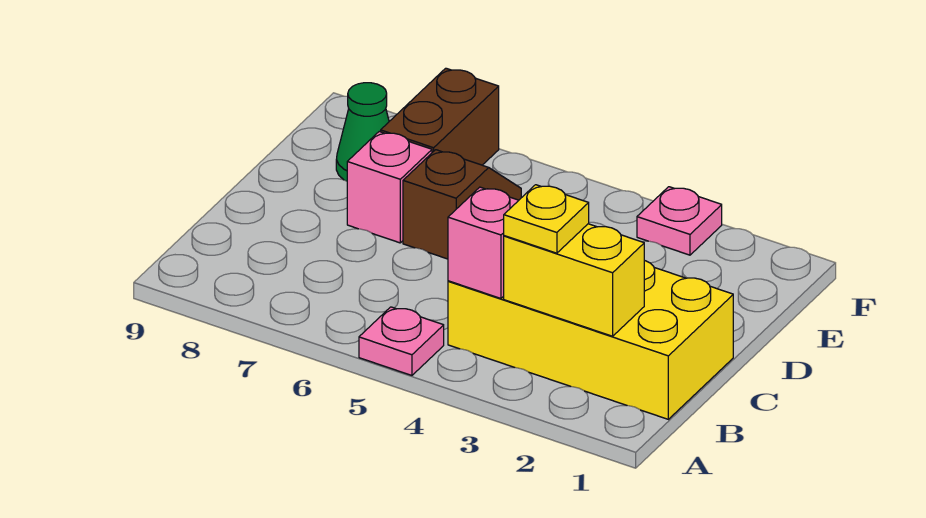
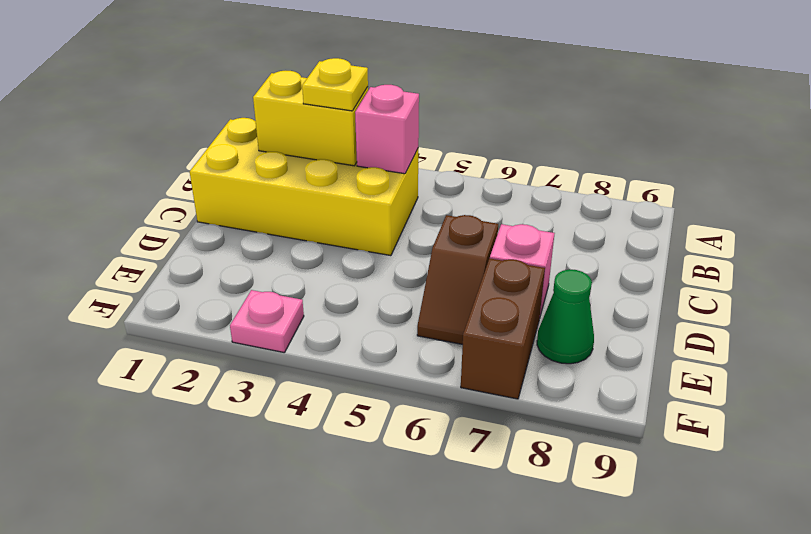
pink plate A5 level 1 -> none

